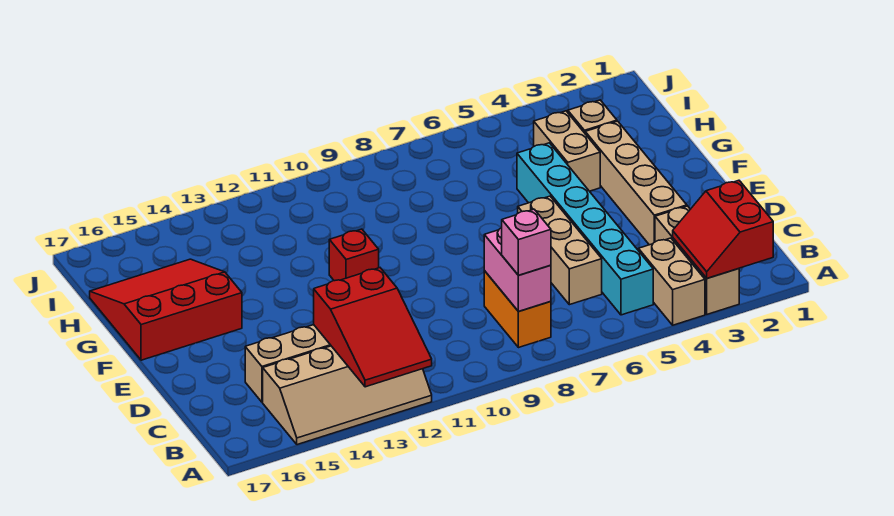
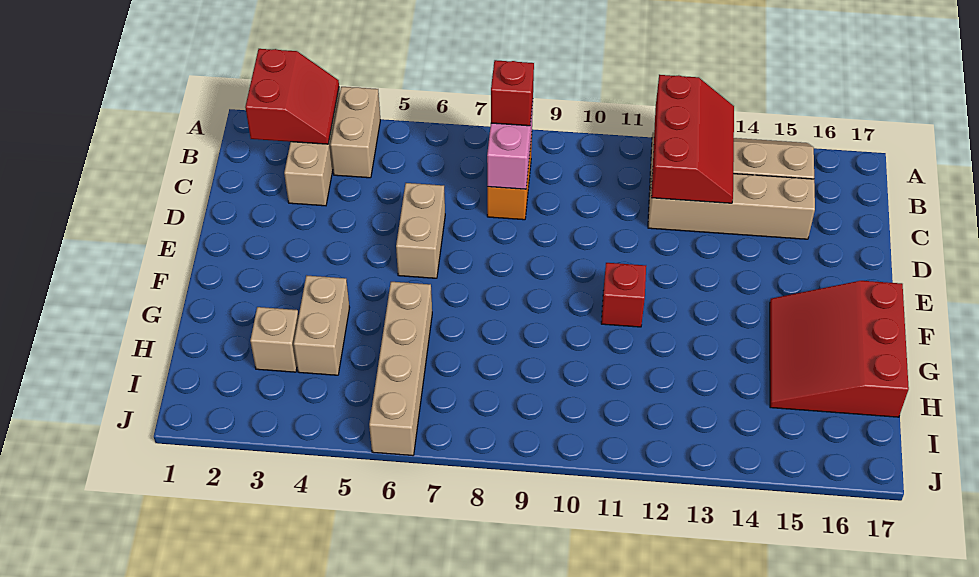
red slope A12:C13 level 2 top C -> red slope A12:C13 level 2 top 12
cyan brick B5:G5 level 1 -> none
pink brick B8 level 3 -> red brick B8 level 3
tan brick C6:E6 level 1 -> tan brick D6:E6 level 1
tan brick D3:G3 level 1 -> tan brick G6:J6 level 1
red slope F15:H17 level 1 top F -> red slope F15:H17 level 1 top 17

